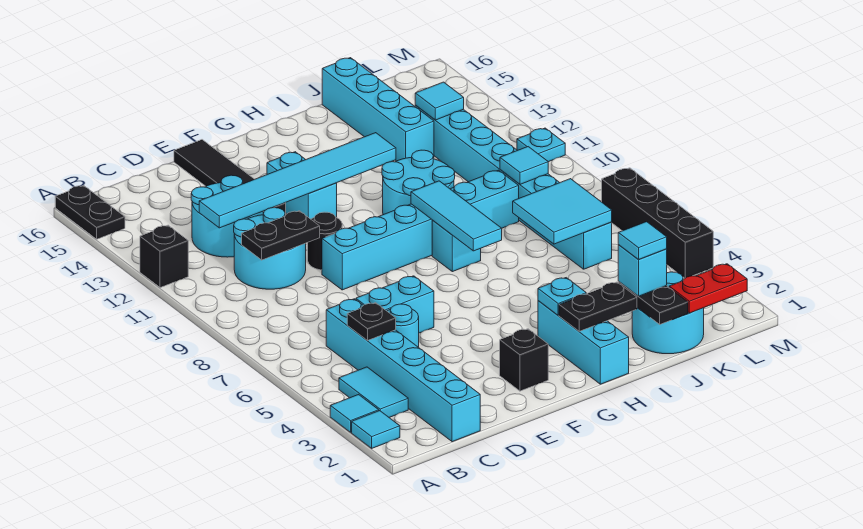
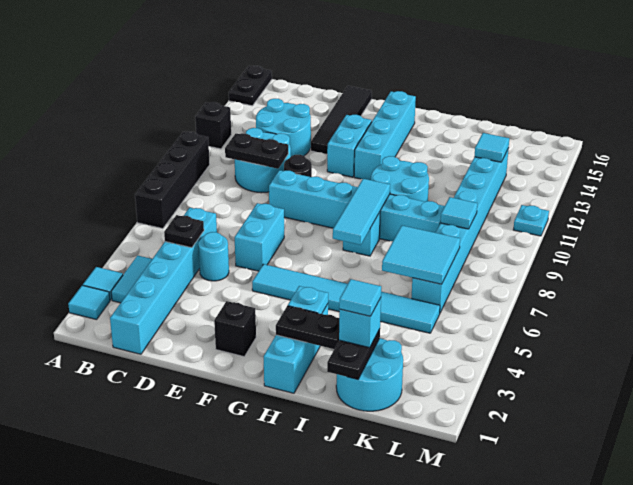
cyan tile C12:H12 level 2 -> cyan tile F5:K5 level 1
cyan brick D6:E6 level 1 -> cyan brick E6:E7 level 1
cyan brick J13:J16 level 1 -> cyan brick G12:G15 level 1
red plate K1:L1 level 2 -> none
black brick M4:M7 level 1 -> black brick A7:A10 level 1

